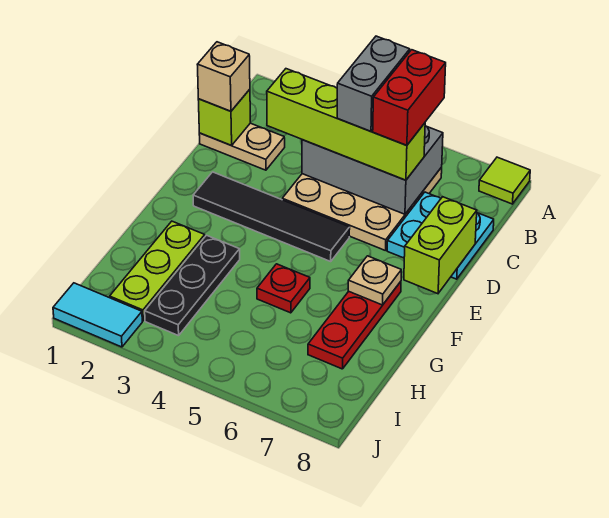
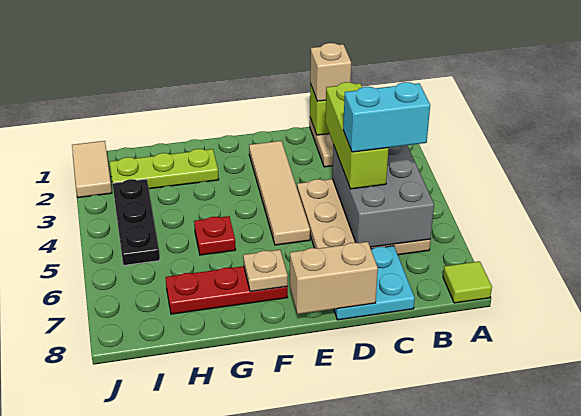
grey brick B5:C5 level 4 -> cyan brick B5:C5 level 4
red brick B6:C6 level 4 -> none
lime brick C3:C6 level 3 -> lime brick C3:C5 level 3
lime brick D8:E8 level 2 -> tan brick D8:E8 level 2
black tile E2:E5 level 1 -> tan tile E2:E5 level 1
black plate G3:I3 level 1 -> black plate I3:I5 level 1
cyan tile J1:J2 level 1 -> tan tile J1:J2 level 1

